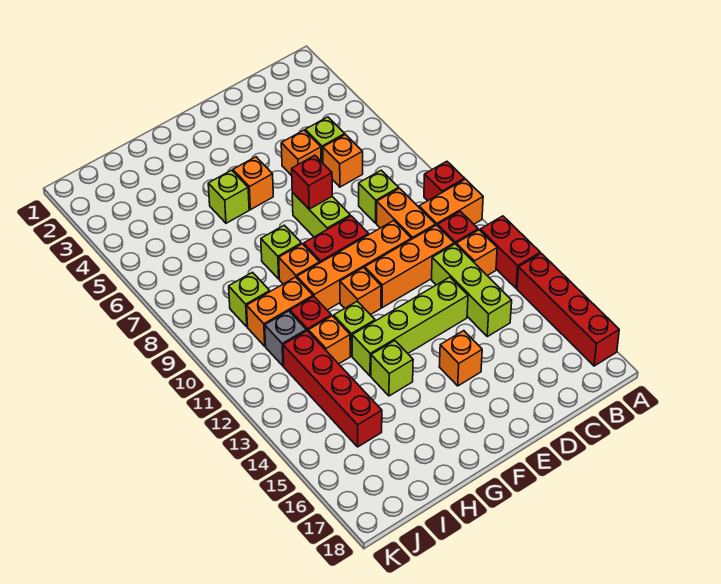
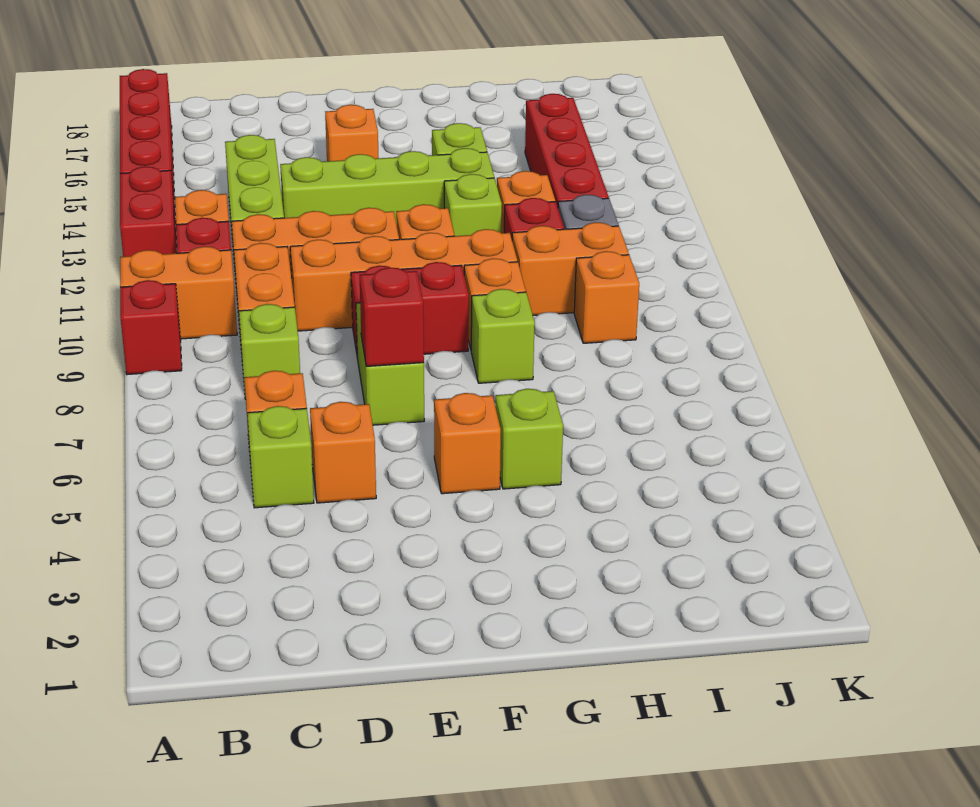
lime brick I9 level 1 -> orange brick I9 level 1

